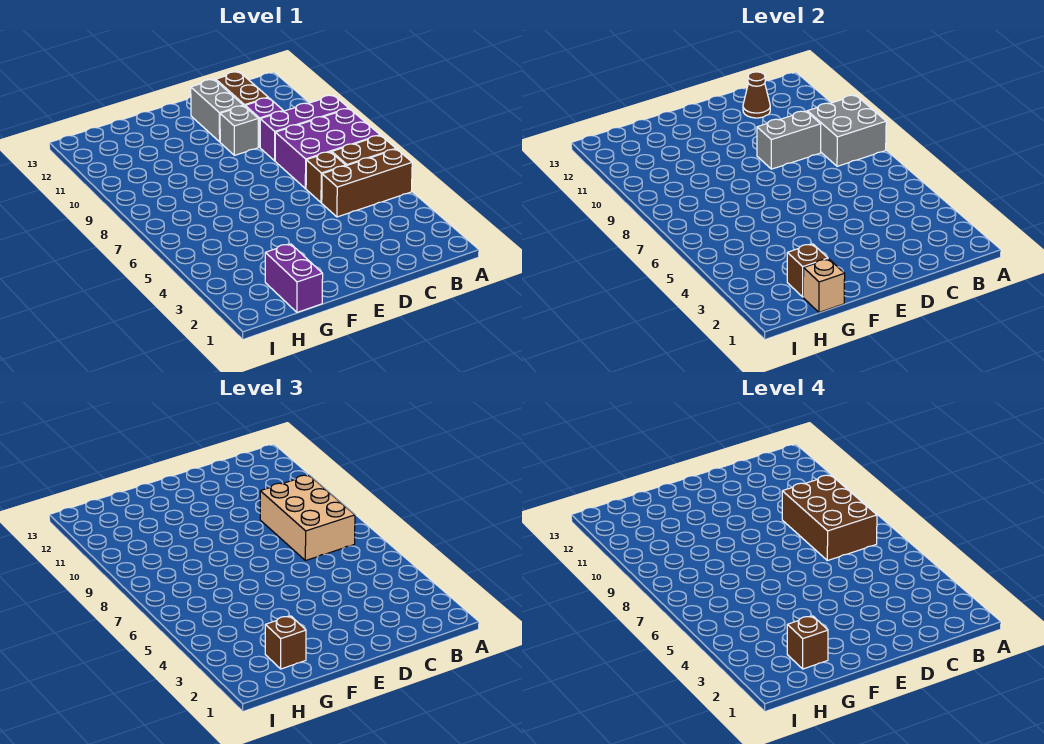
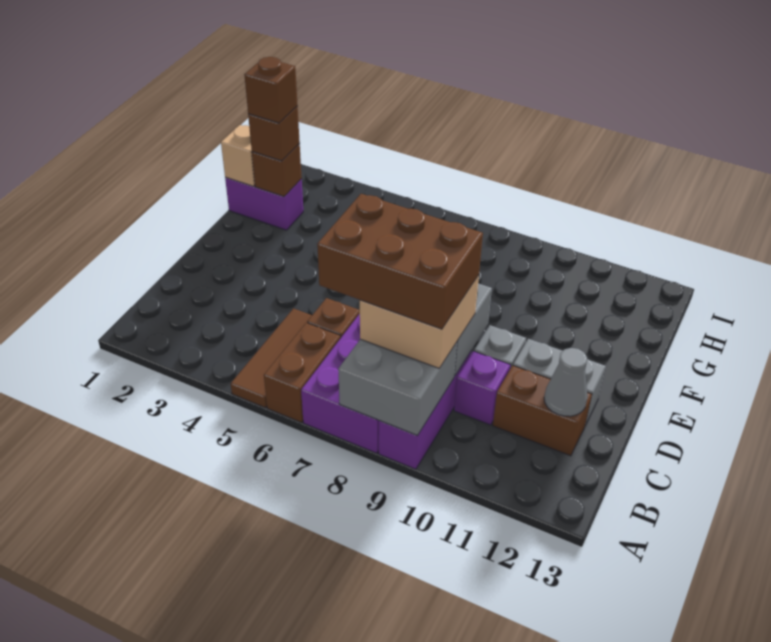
brown brick A5:C5 level 1 -> brown tile A5:C5 level 1
tan brick B7:C9 level 3 -> tan brick B8:C9 level 3
brown cone C12 level 2 -> grey cone C12 level 2

